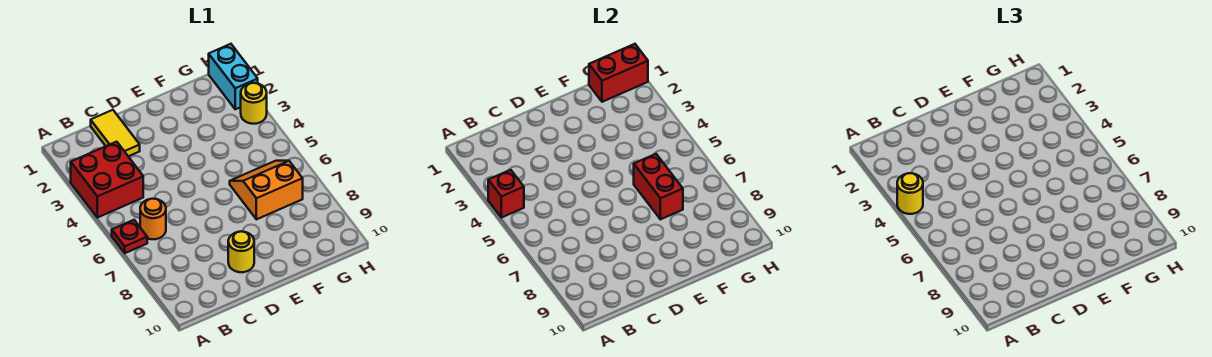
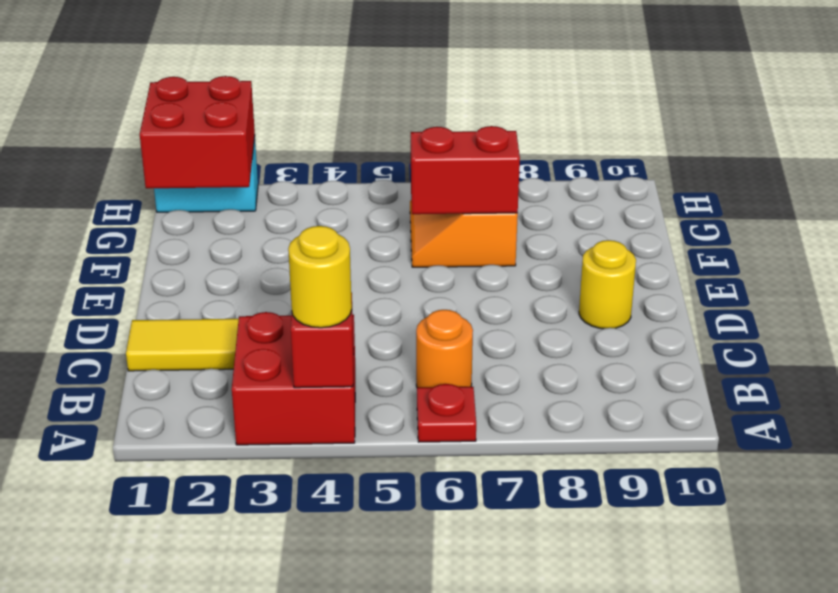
red brick G1:H1 level 2 -> red brick G1:H2 level 2
yellow round brick H3 level 1 -> none

